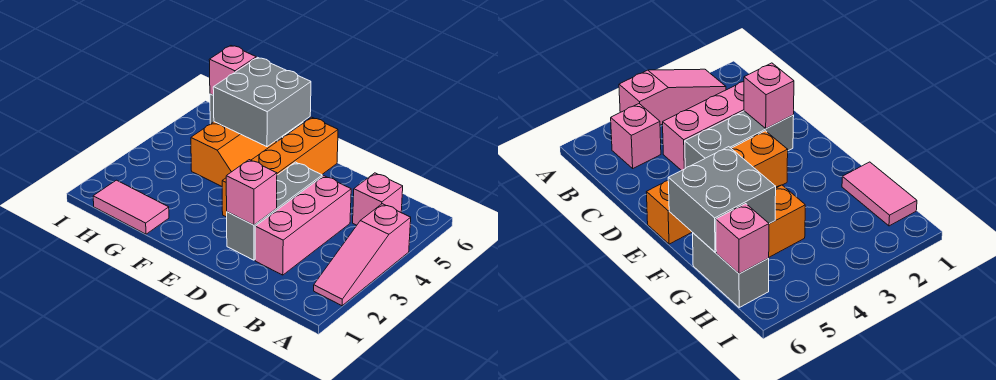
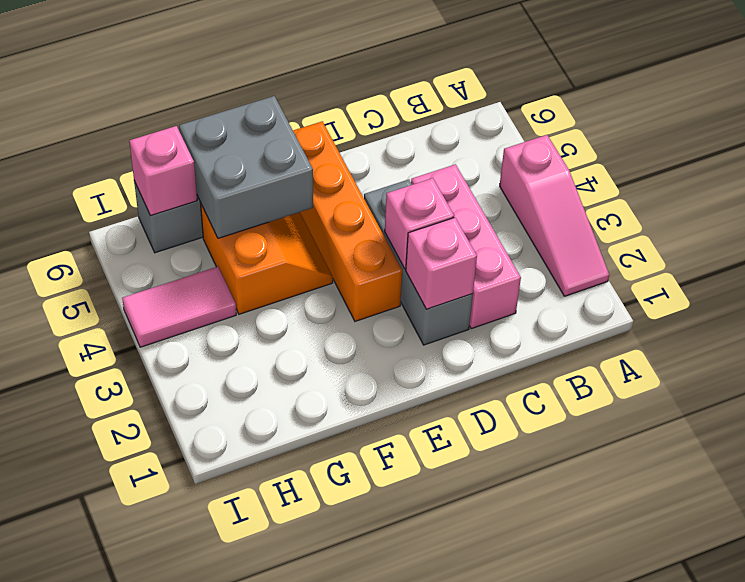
pink brick B5 level 1 -> pink brick D3 level 2
pink tile G1:H1 level 1 -> pink tile H4:I4 level 1

